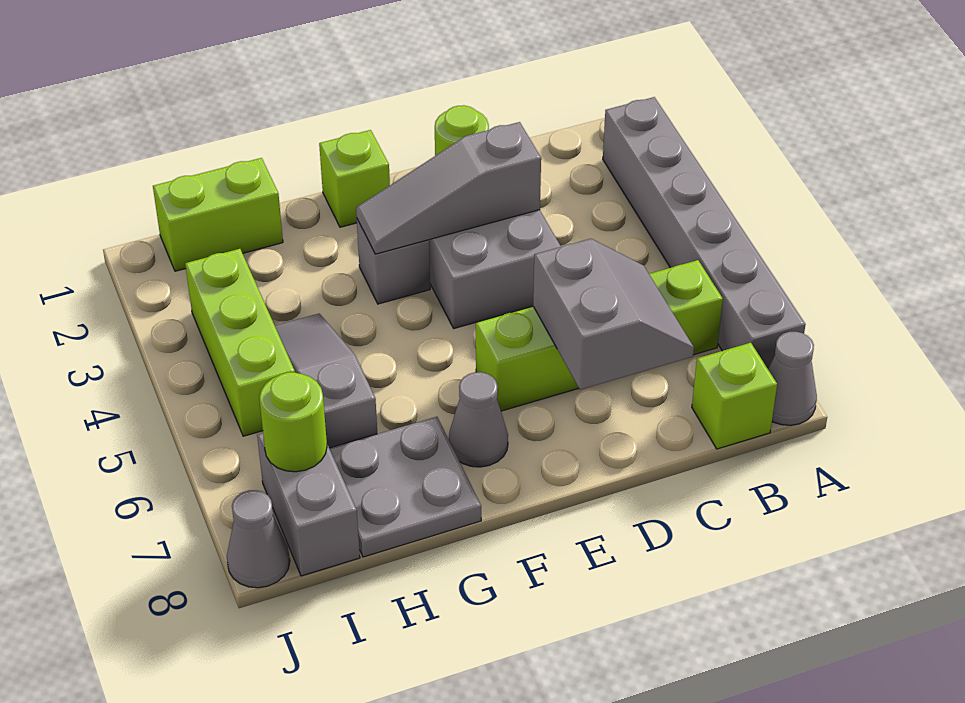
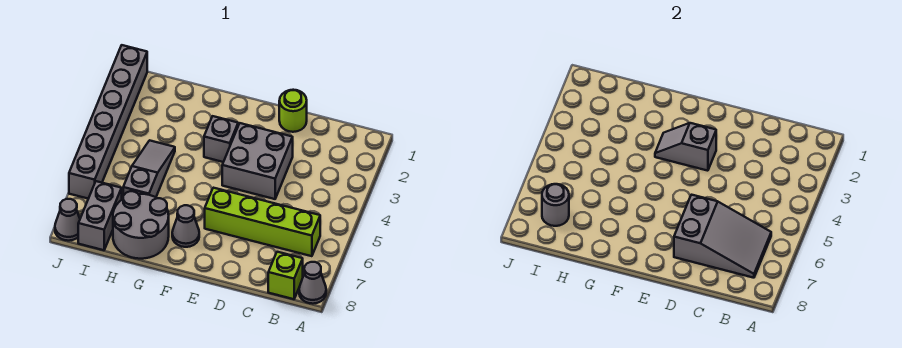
grey brick A2:A7 level 1 -> grey brick J1:J6 level 1
grey slope C6:D7 level 2 top D -> grey slope B6:D7 level 2 top D
grey slope D3:F3 level 2 top D -> grey slope E3:F3 level 2 top E
lime brick F1 level 1 -> none
grey plate G7:H8 level 1 -> grey round brick G7:H8 level 1
lime brick H1:I1 level 1 -> none
lime brick I3:I5 level 1 -> none
lime round brick I7 level 2 -> grey round brick I7 level 2

